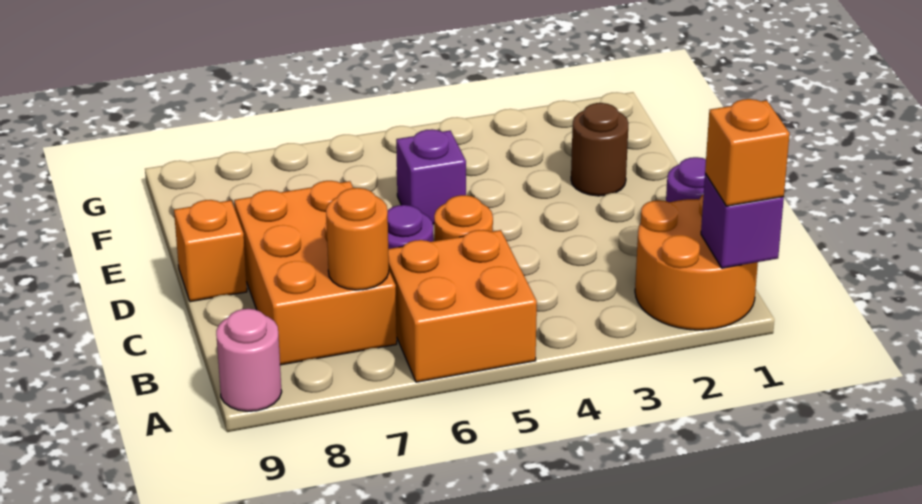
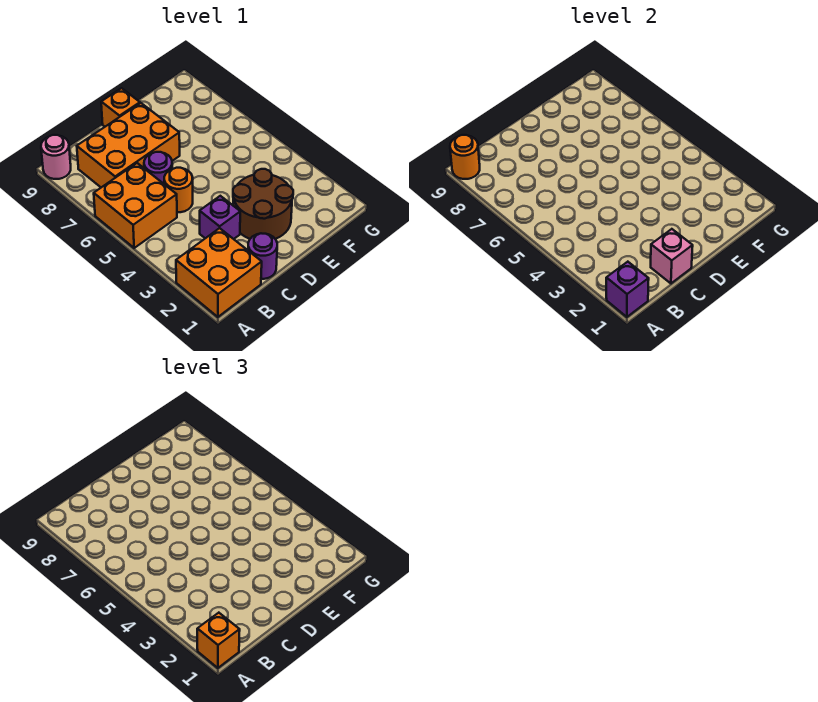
orange round brick A1:B2 level 1 -> orange brick A1:B2 level 1
orange round brick B7 level 2 -> orange round brick A9 level 2
none -> pink brick C1 level 2
brown round brick E2 level 1 -> brown round brick D2:E3 level 1
purple brick E5 level 1 -> purple brick C3 level 1

